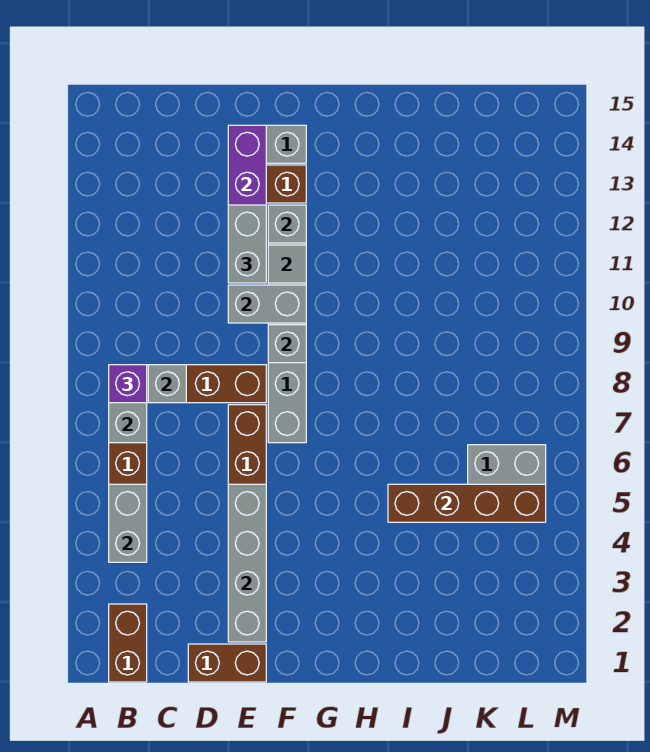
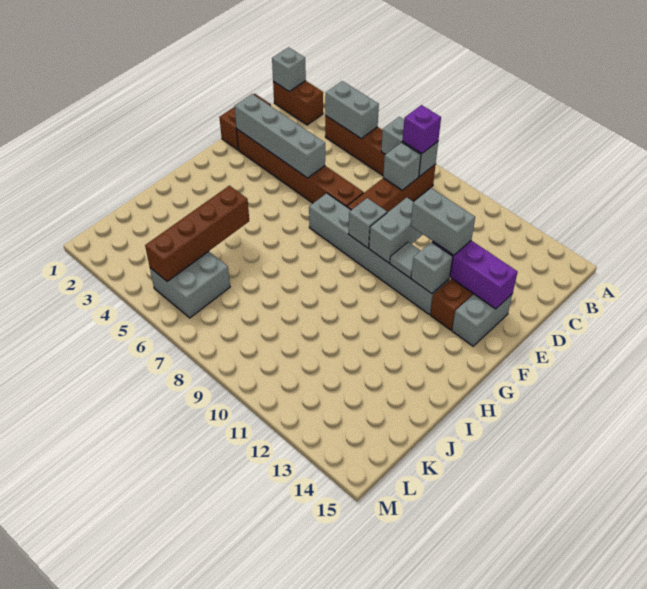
none -> grey brick B1 level 2

